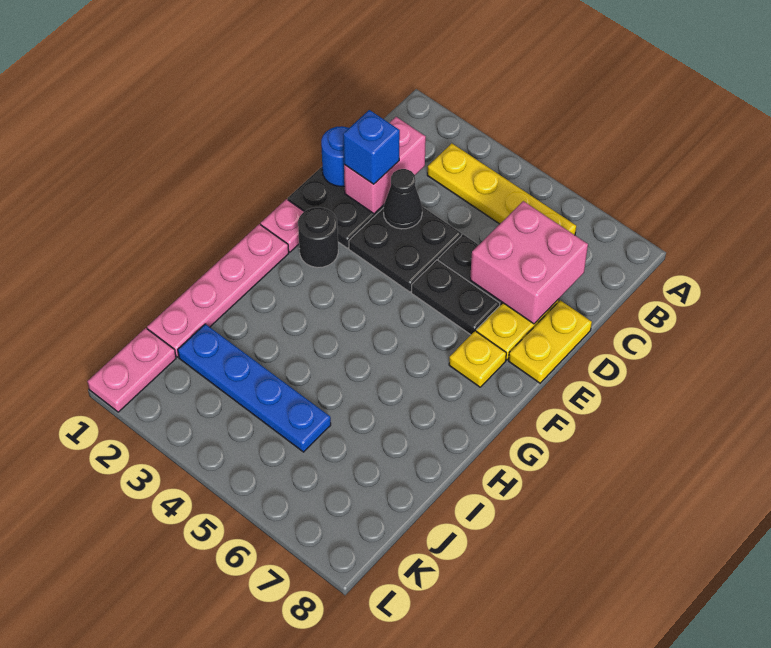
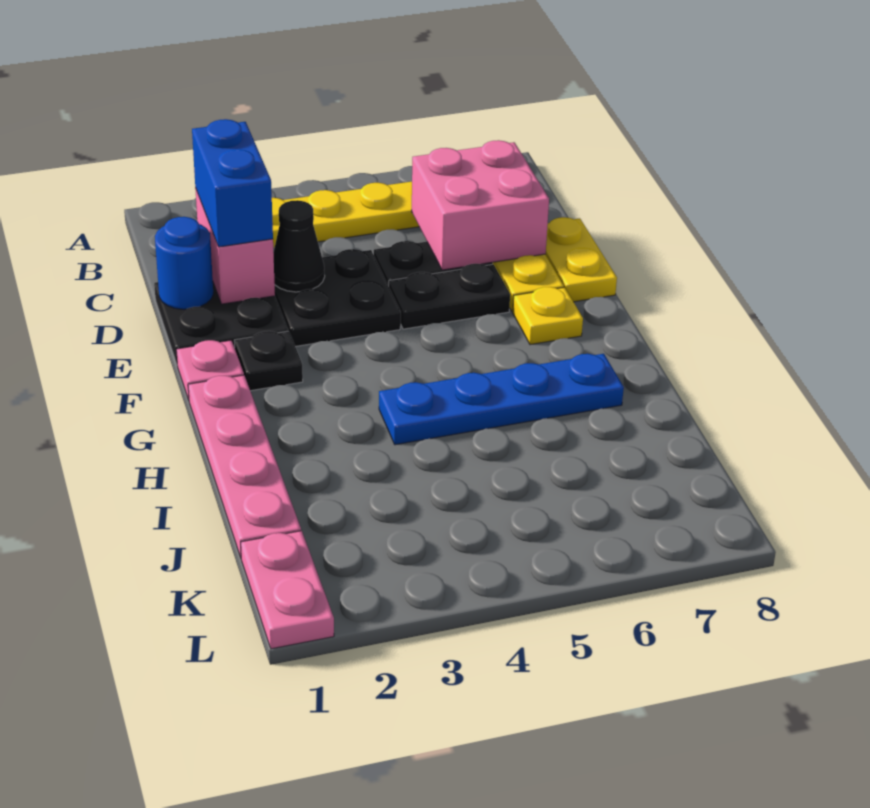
blue brick D2 level 3 -> blue brick C2:D2 level 3
black round brick F2 level 1 -> black plate F2 level 1
blue plate J2:J5 level 1 -> blue plate H4:H7 level 1

